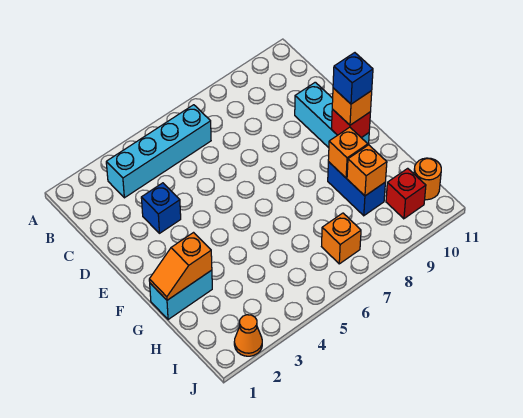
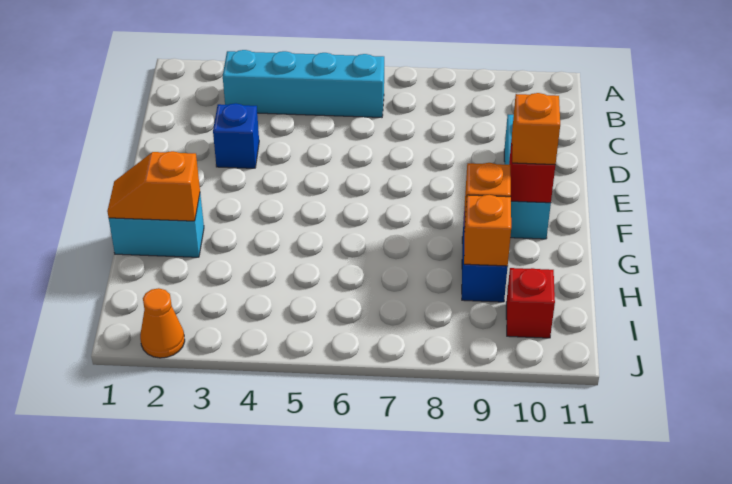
blue brick F10 level 4 -> none
orange brick I7 level 1 -> none
orange round brick I11 level 1 -> none

